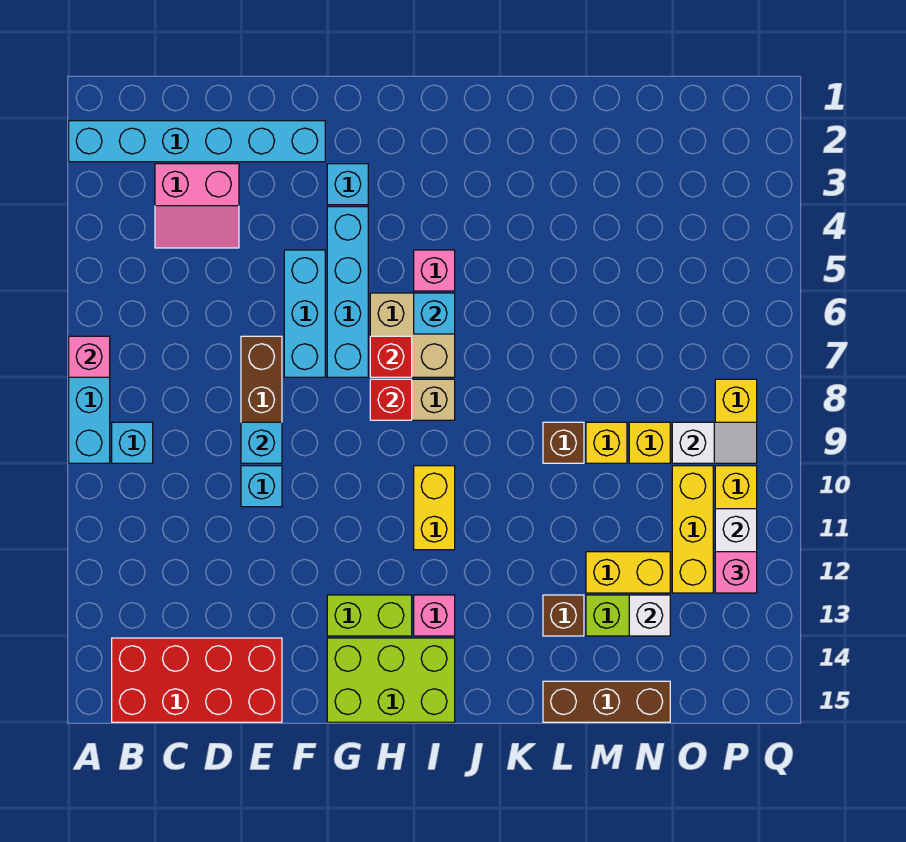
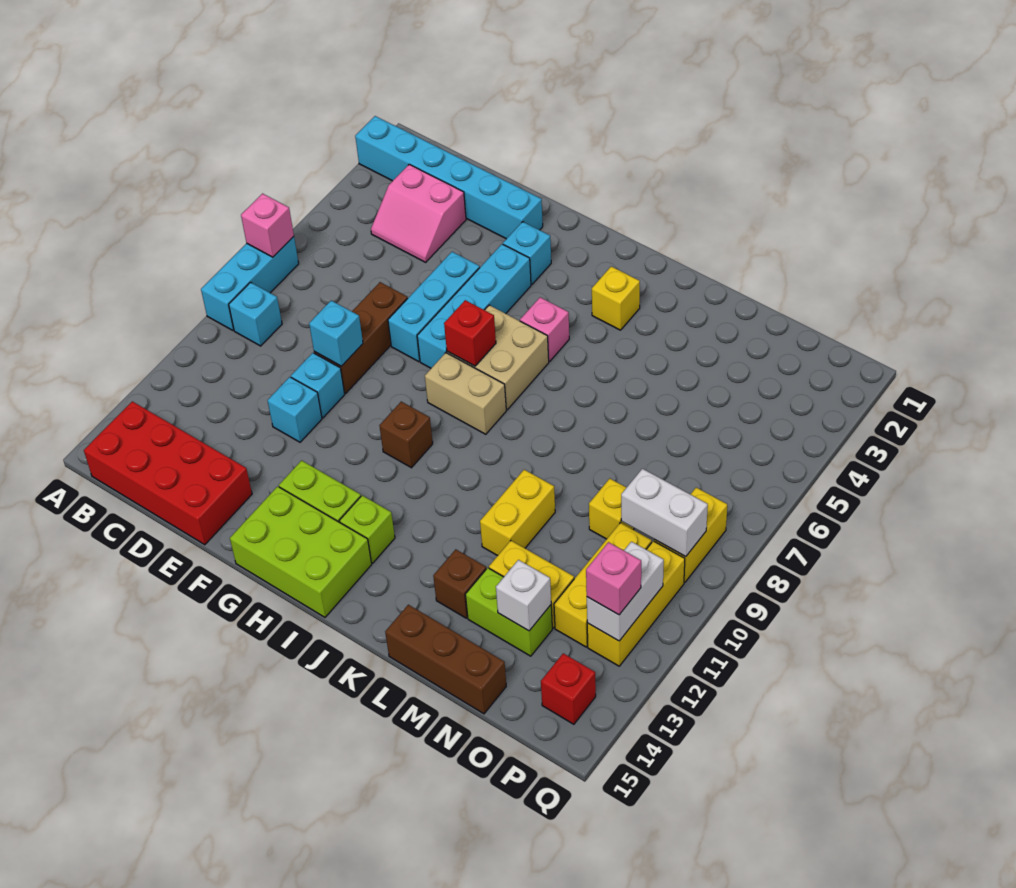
red brick H8 level 2 -> red brick P14 level 1
cyan brick I6 level 2 -> cyan brick E11 level 1
yellow brick I10:I11 level 1 -> yellow brick L10:L11 level 1
pink brick I13 level 1 -> lime brick I13 level 1
brown brick L9 level 1 -> brown brick H10 level 1
yellow brick M9 level 1 -> yellow brick J3 level 1
white slope O9:P9 level 2 top O -> white brick O9:P9 level 2

